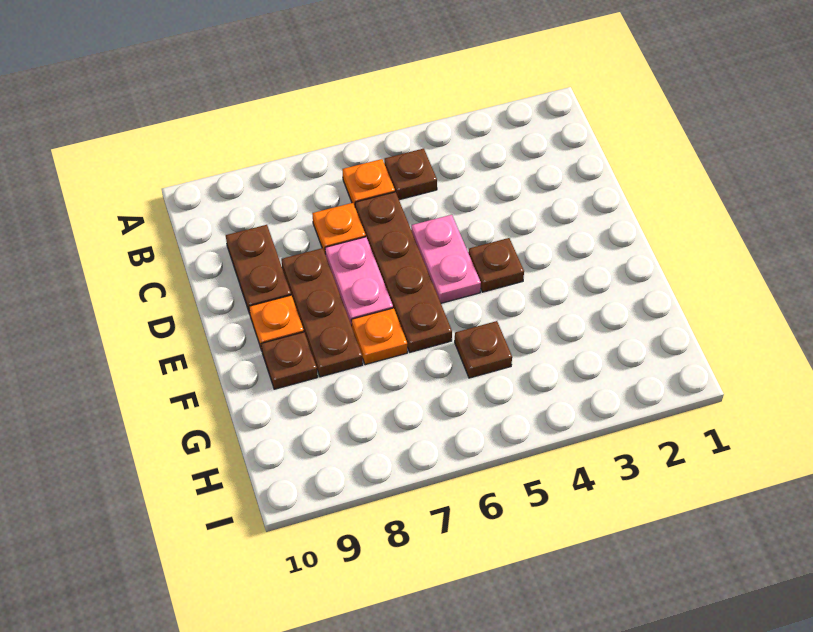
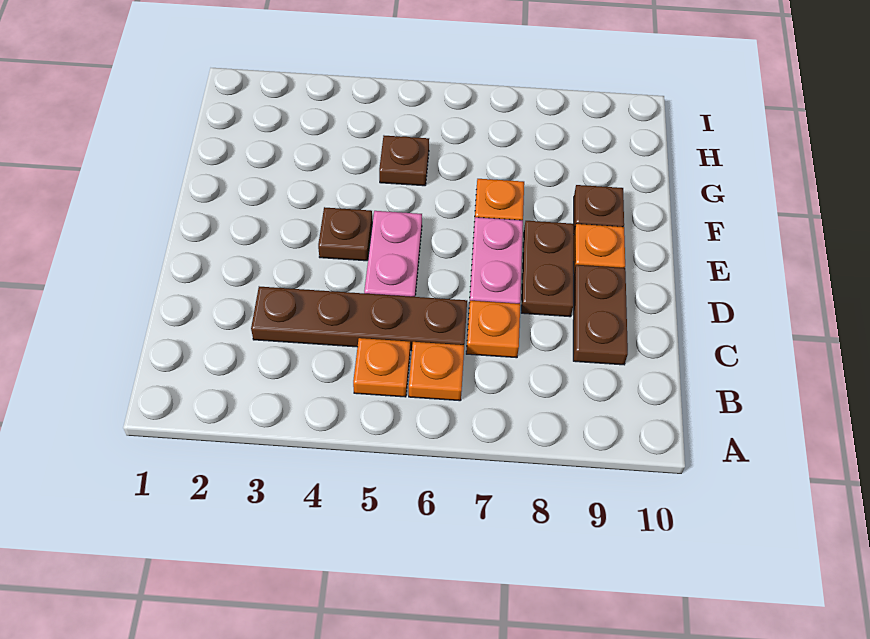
brown plate B5 level 1 -> orange plate B5 level 1
brown plate C6:F6 level 1 -> brown plate C3:C6 level 1
brown plate D8:F8 level 1 -> brown plate D8:E8 level 1

